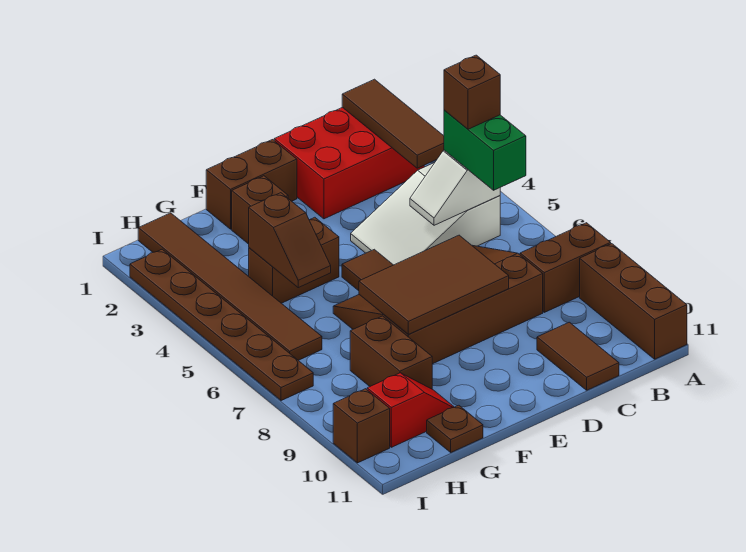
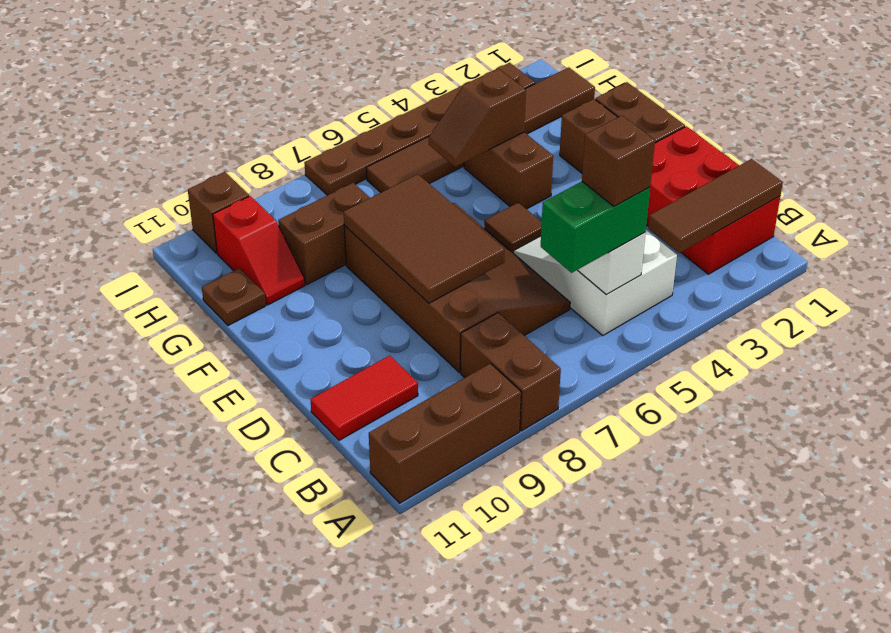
brown tile C10:C11 level 1 -> red tile C10:C11 level 1

